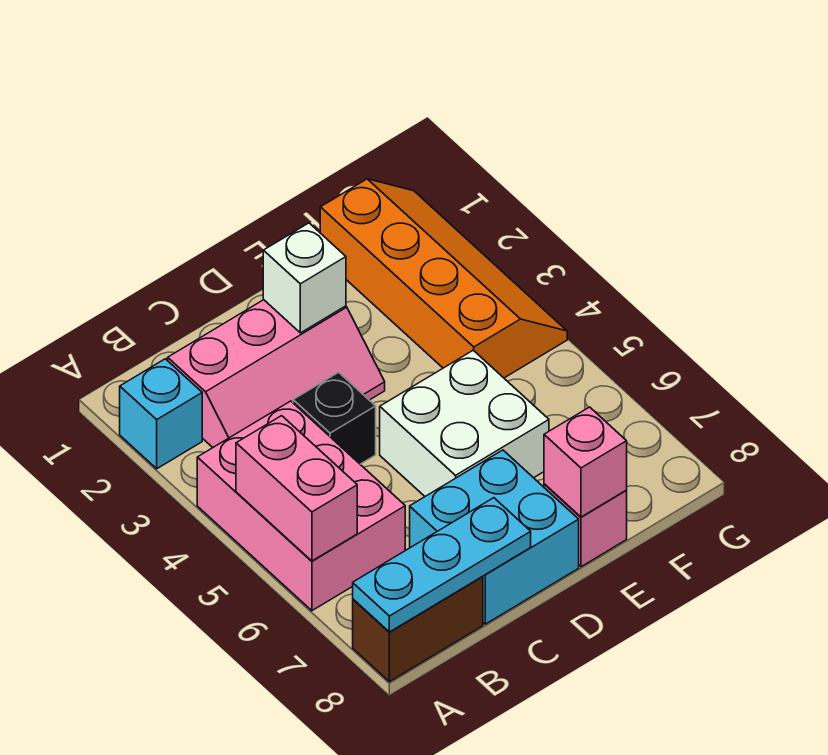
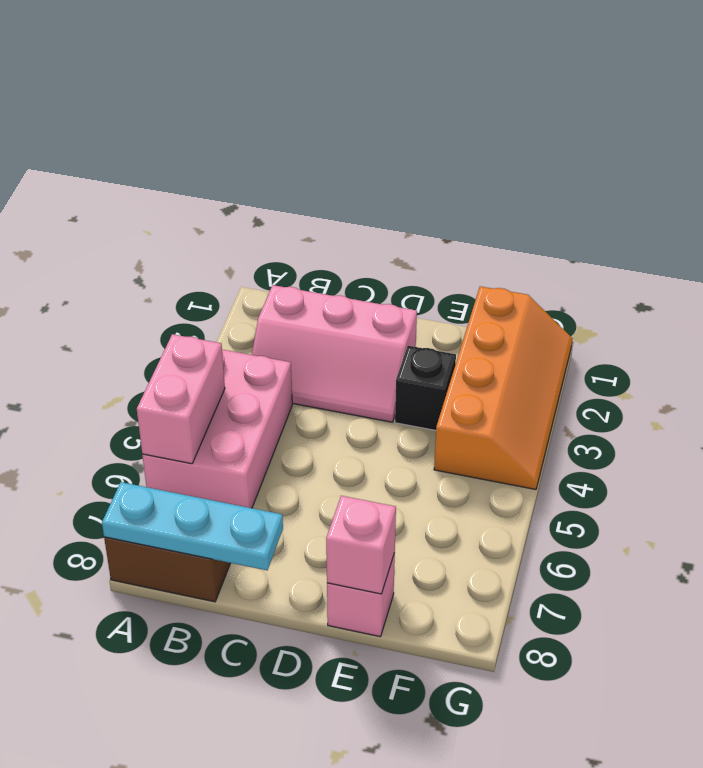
cyan brick A2 level 1 -> none
black brick C4 level 1 -> black brick E3 level 1
cyan brick C7:D8 level 1 -> none
white brick D2 level 2 -> none
white brick D5:E6 level 1 -> none

